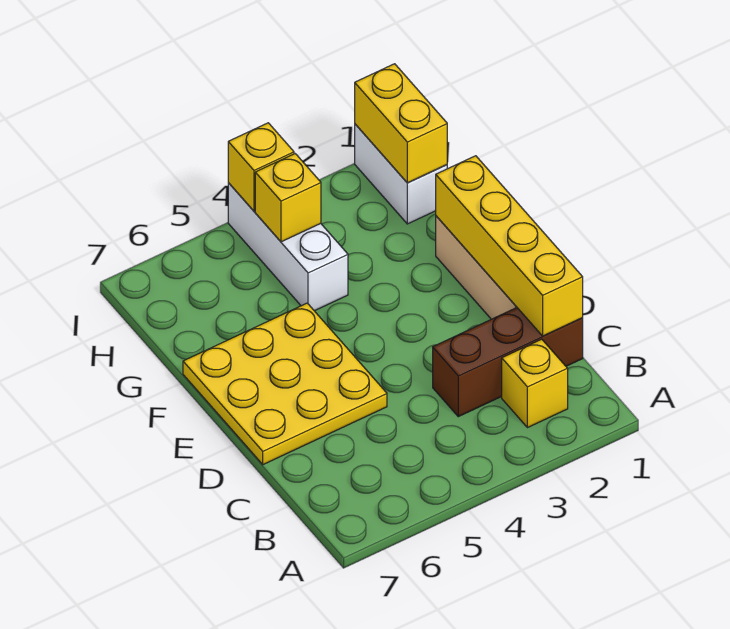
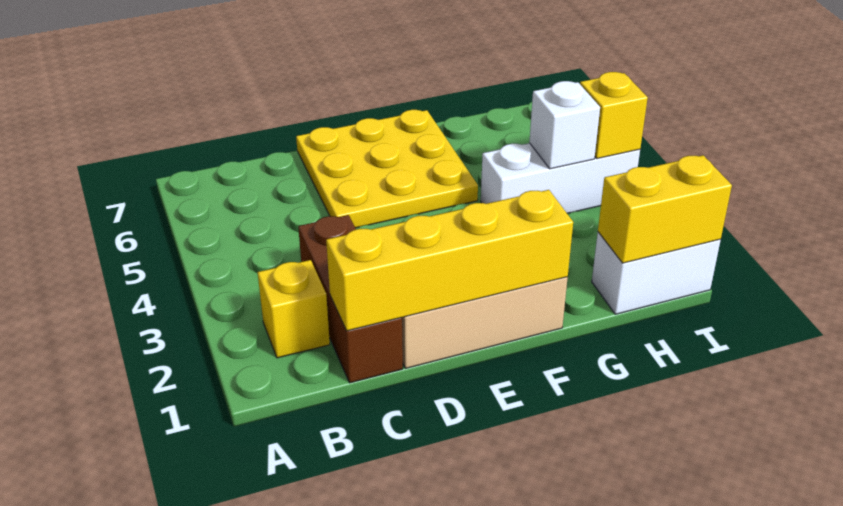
yellow brick H4 level 2 -> white brick H4 level 2

